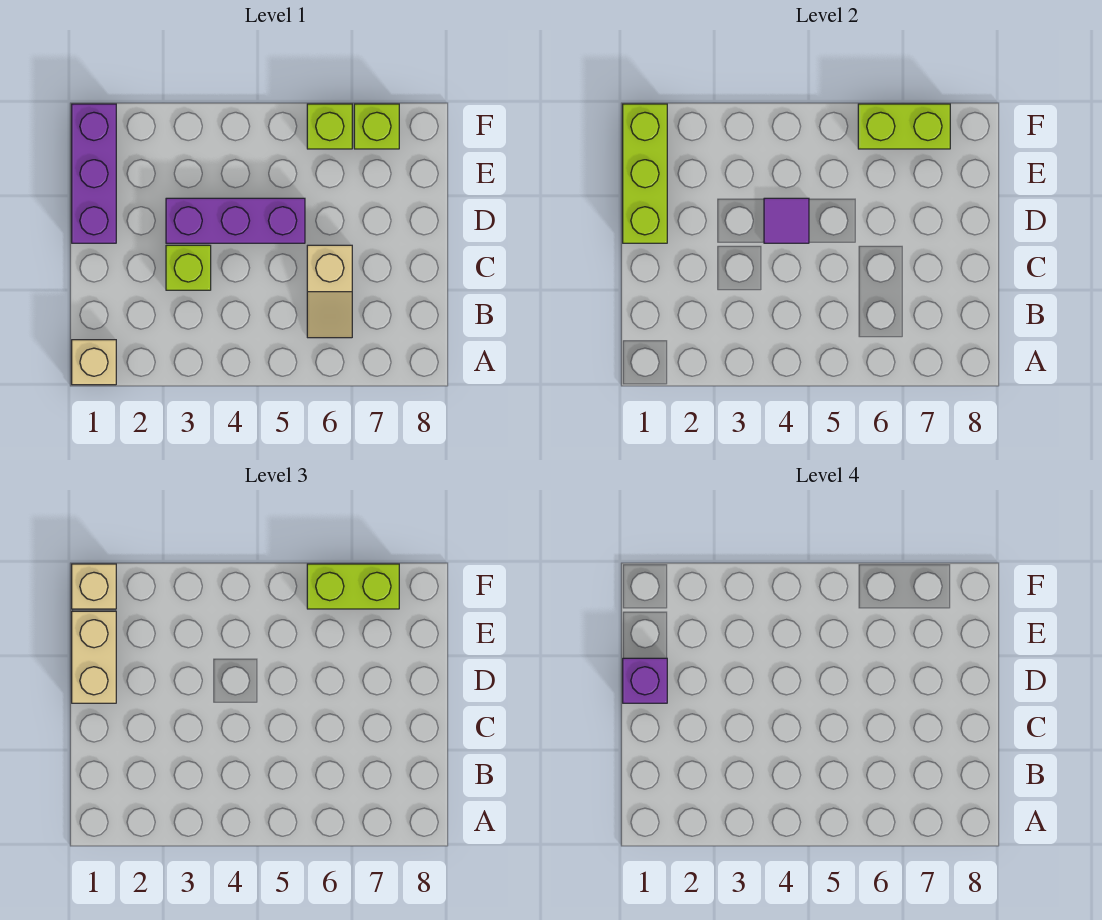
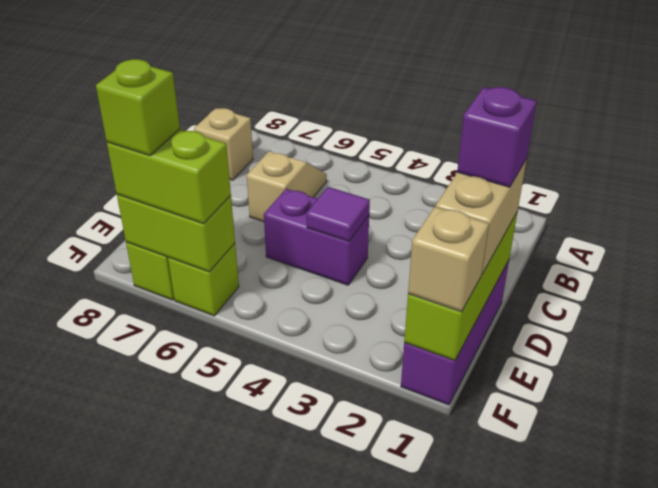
tan brick A1 level 1 -> tan brick B8 level 1
lime brick C3 level 1 -> lime brick F7 level 4
purple brick D3:D5 level 1 -> purple brick D4:D5 level 1

